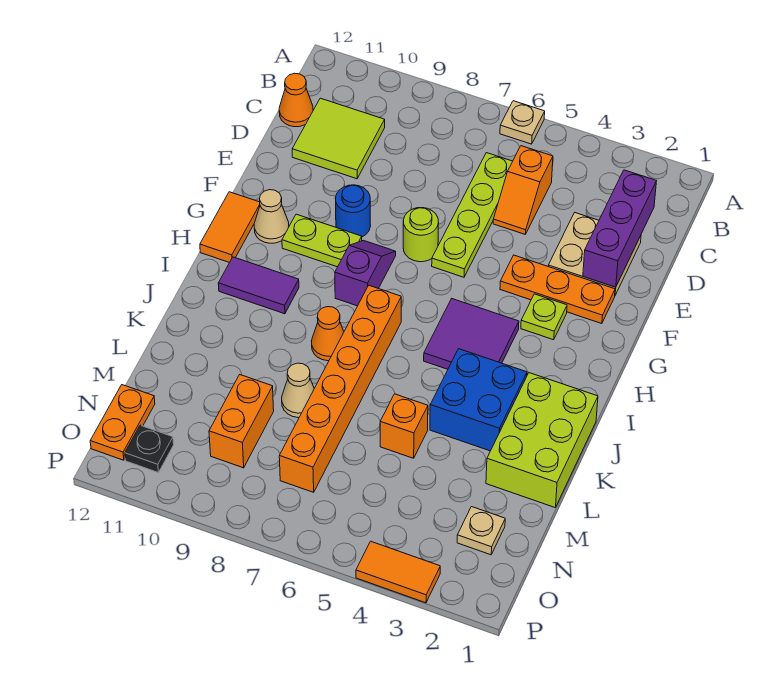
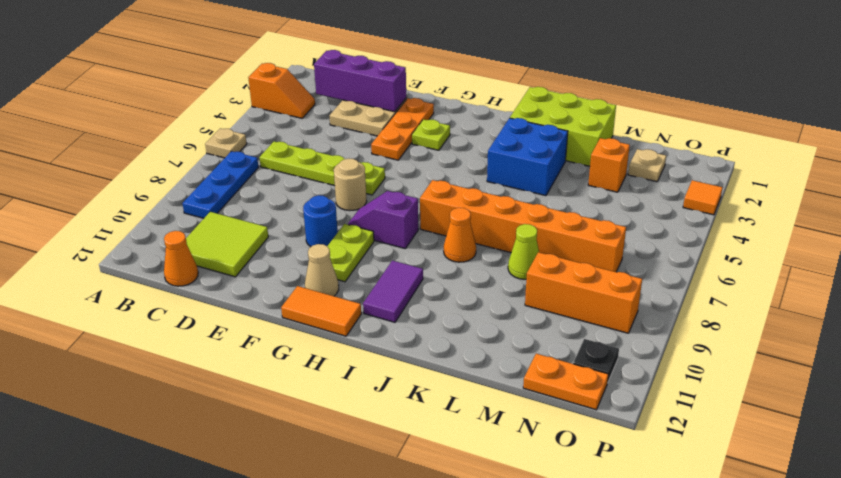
none -> blue plate B7:B9 level 1
orange slope C5:D5 level 1 top C -> orange slope A3:B3 level 1 top A
lime round brick F7 level 1 -> tan round brick F7 level 1
purple tile H4:I5 level 1 -> none
orange brick L5 level 1 -> orange brick M3 level 1
tan cone L8 level 1 -> lime cone L8 level 1
orange brick M9:N9 level 1 -> orange brick M9:O9 level 1
orange tile P3:P4 level 1 -> orange tile P3 level 1

